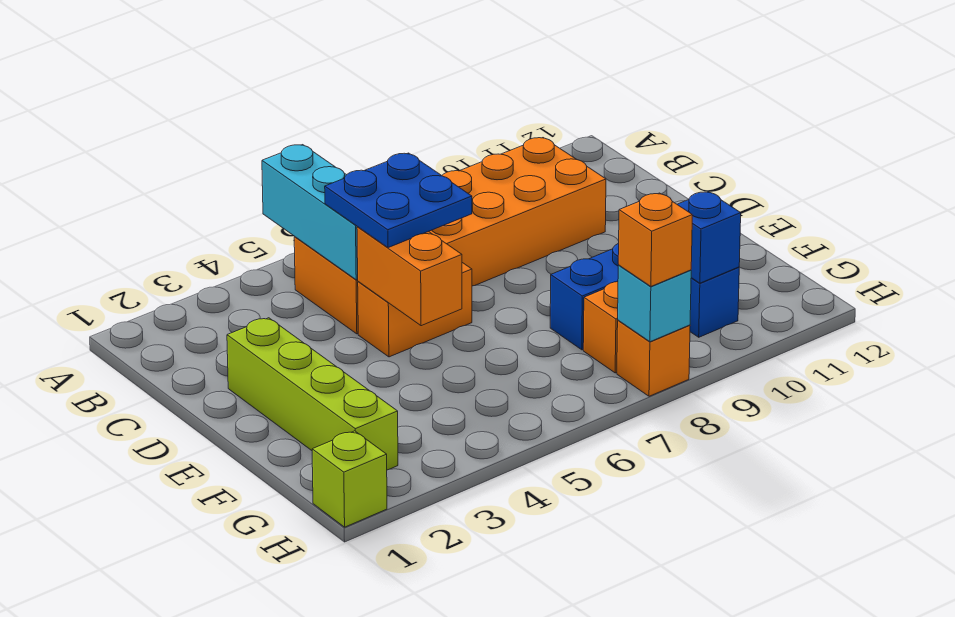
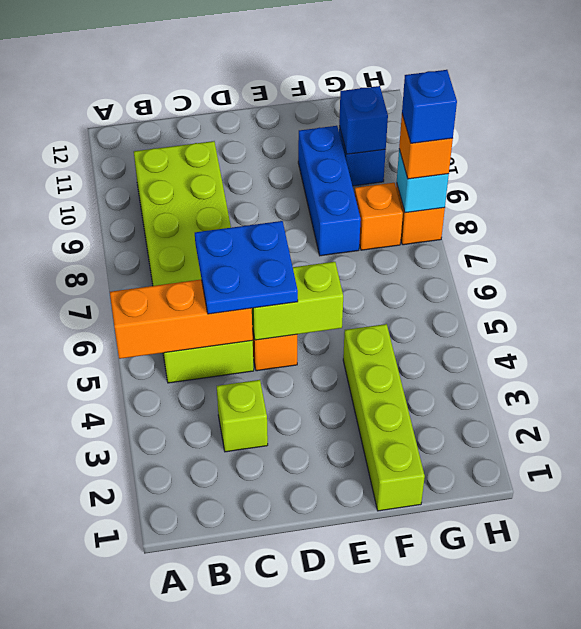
cyan brick A5:C5 level 2 -> orange brick A5:C5 level 2
orange brick B5:C10 level 1 -> lime brick B5:C10 level 1
lime brick D2:G2 level 1 -> lime brick F1:F4 level 1
orange brick D5:E5 level 2 -> lime brick D5:E5 level 2
lime brick H1 level 1 -> lime brick C3 level 1
none -> blue brick H8 level 4

